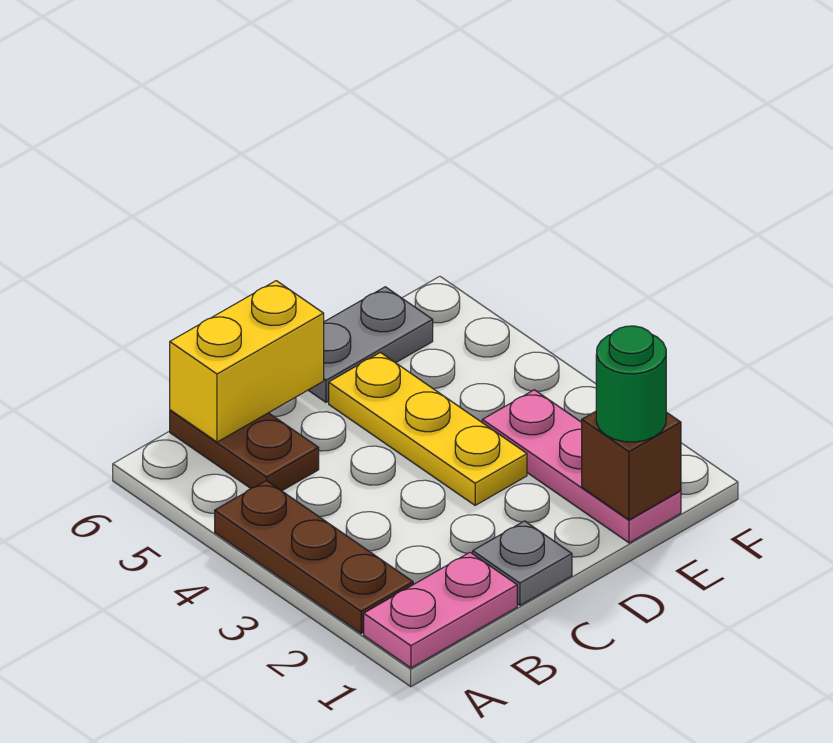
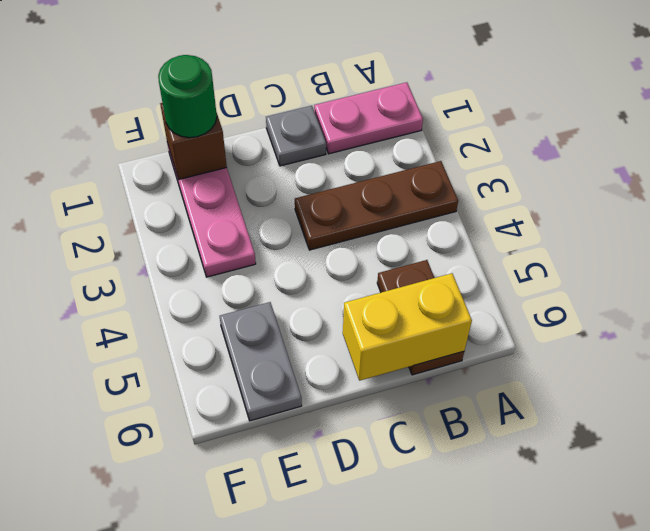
brown plate A2:A4 level 1 -> brown plate A3:C3 level 1
yellow plate D3:D5 level 1 -> none
grey plate D6:E6 level 1 -> grey plate E5:E6 level 1

